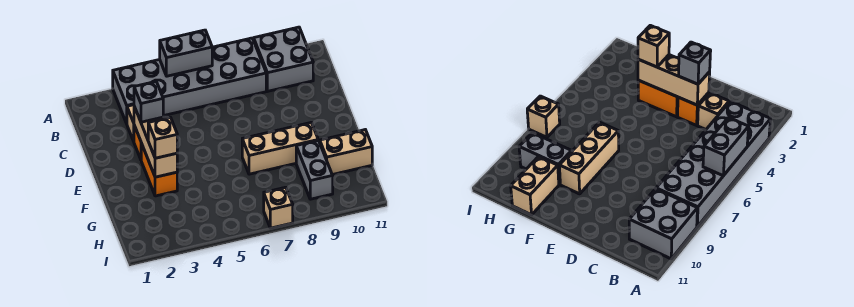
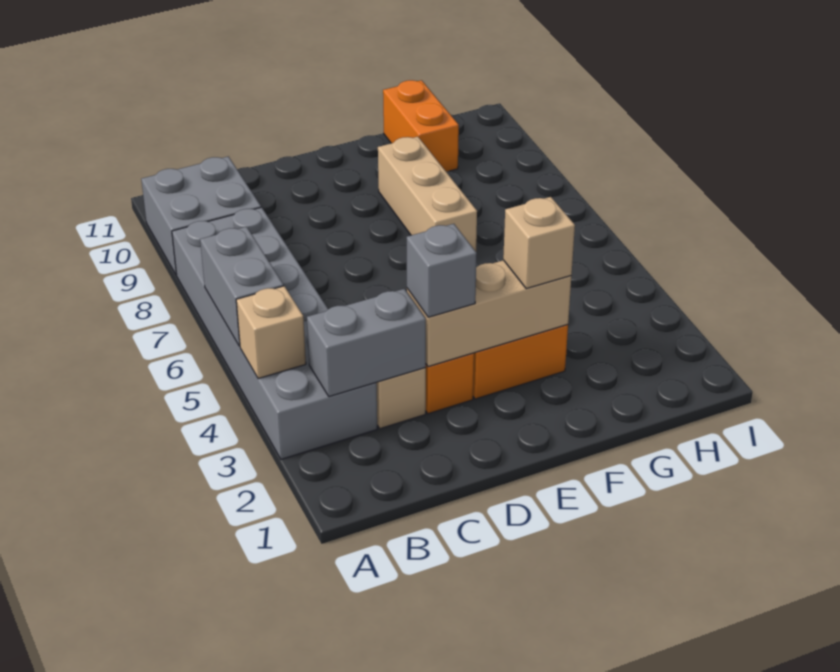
grey brick G9:H9 level 1 -> grey brick B3:C3 level 2
tan brick G10:G11 level 1 -> orange brick G10:G11 level 1
tan brick I7 level 1 -> tan brick A4 level 2

